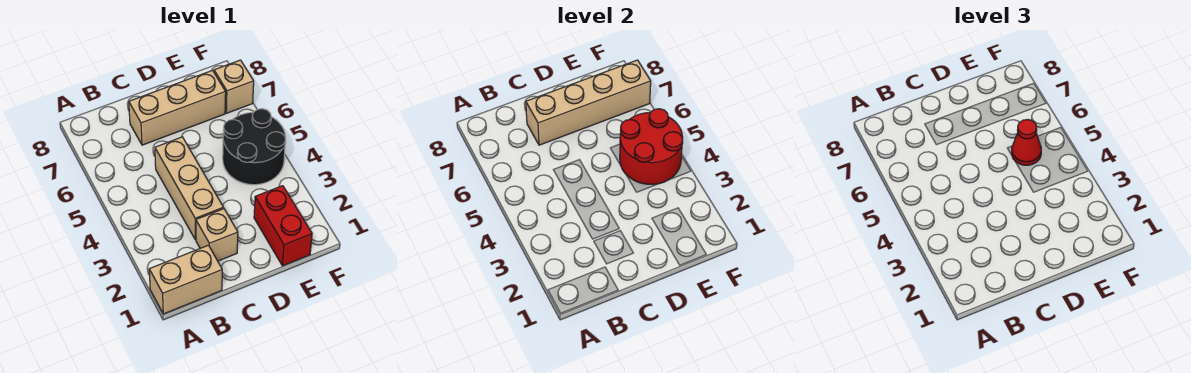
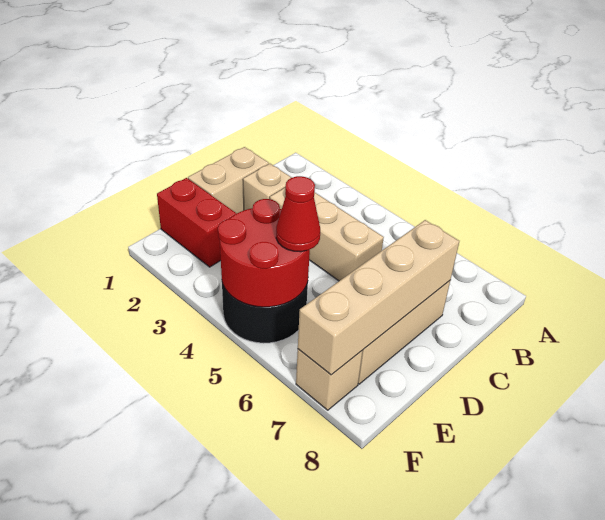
tan brick A1:B1 level 1 -> tan brick C1:D1 level 1

